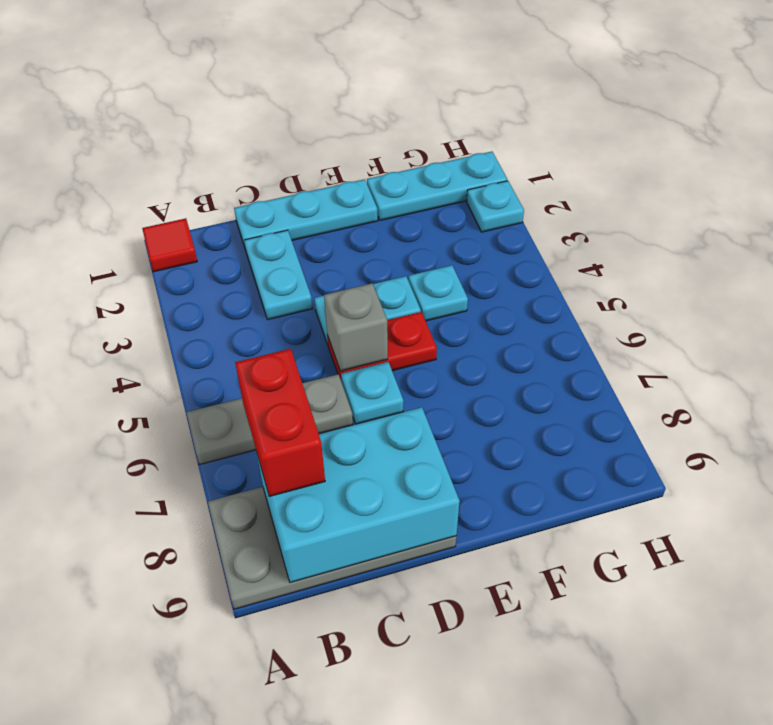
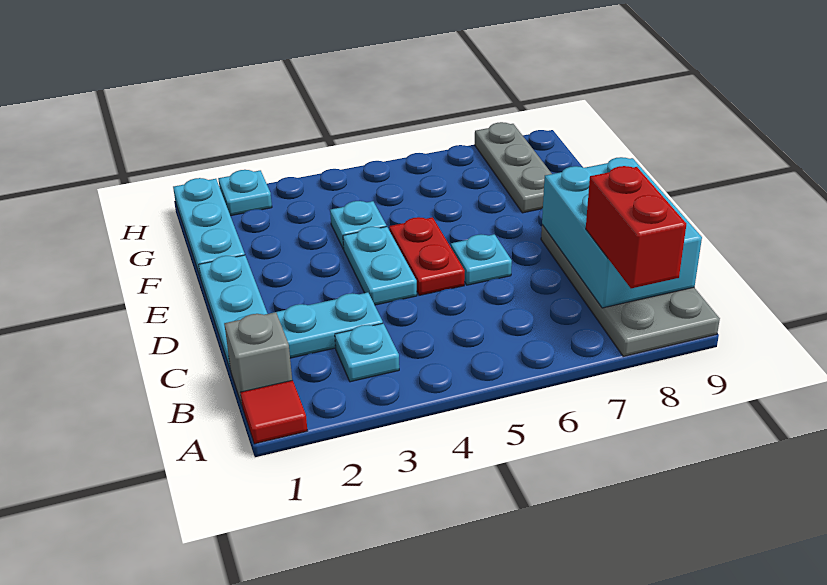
grey plate A6:C6 level 1 -> grey plate F8:H8 level 1
none -> cyan plate B3 level 1
red brick B7:B8 level 3 -> red brick A8:B8 level 3
grey brick D5 level 2 -> grey brick B1 level 1

